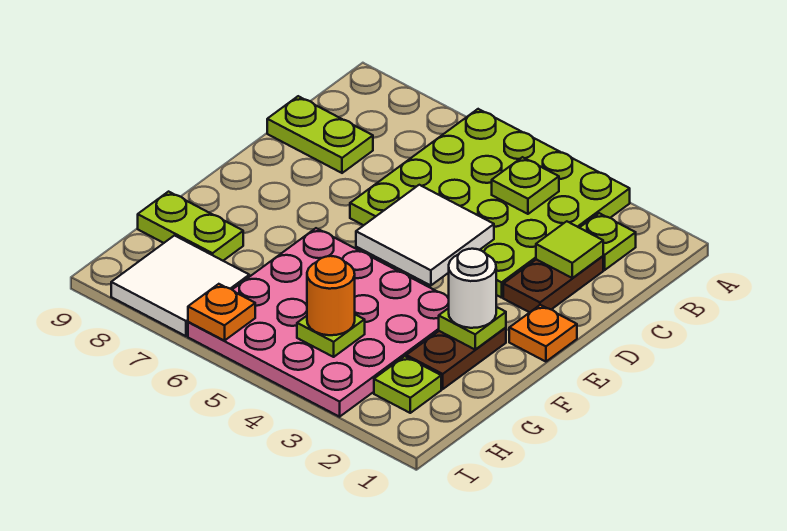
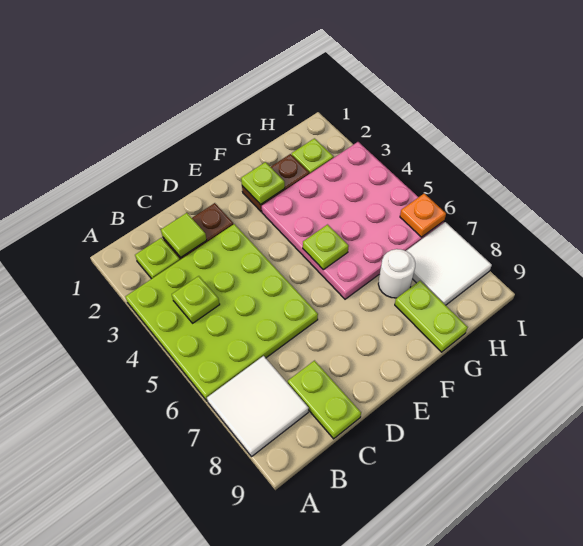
white tile D4:E5 level 2 -> white tile A7:B8 level 1
orange plate E1 level 1 -> none
white round brick F2 level 3 -> white round brick G7 level 1
lime plate H4 level 2 -> lime plate F5 level 2
orange round brick H4 level 3 -> none

